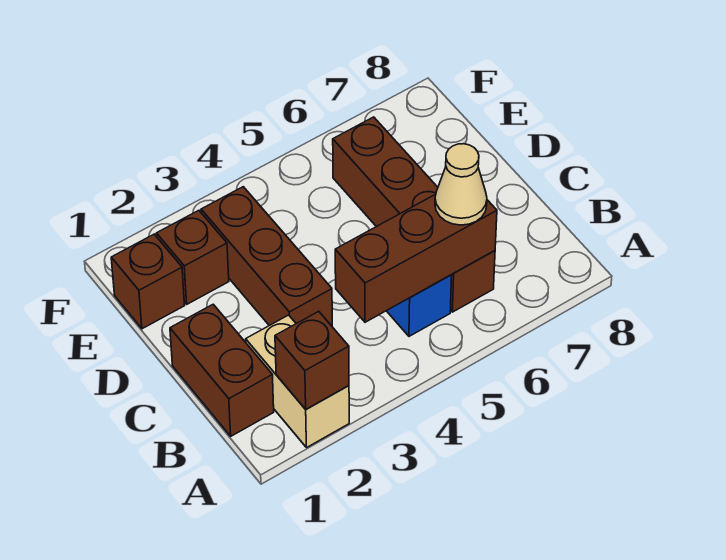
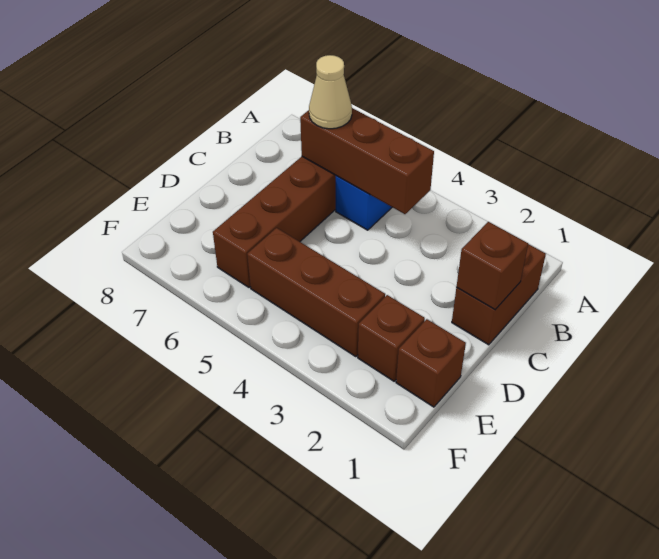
tan brick A2:B2 level 1 -> none
brown brick A2 level 2 -> brown brick C1 level 2
brown brick C3:E3 level 1 -> brown brick E3:E5 level 1

